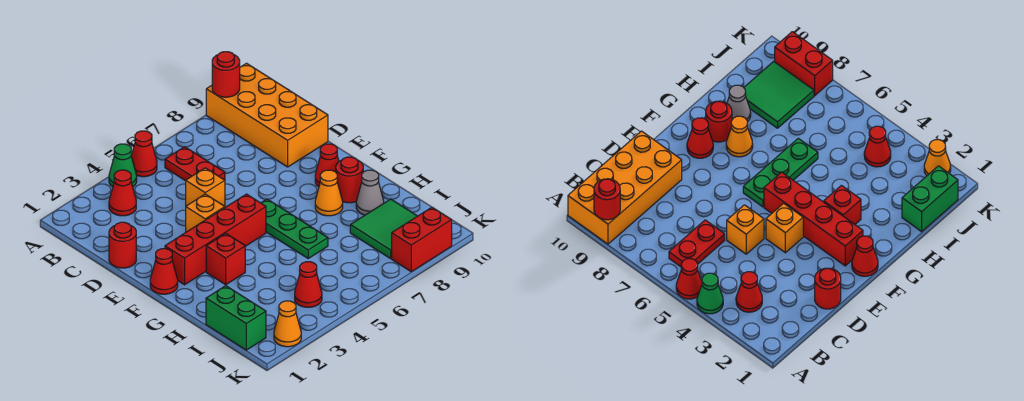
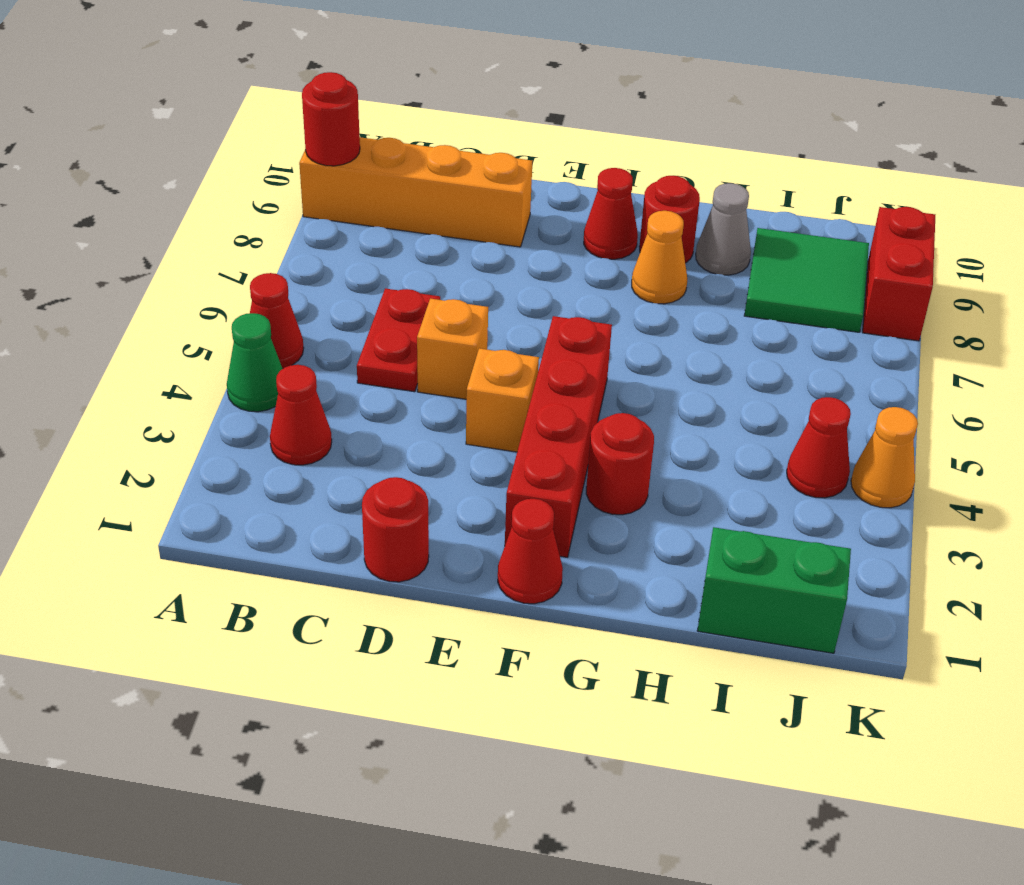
orange brick A9:D10 level 1 -> orange brick A9:D9 level 1
red plate B6:C6 level 1 -> red plate C5:C6 level 1
green plate F6:H6 level 1 -> none
red brick G3 level 1 -> red round brick G3 level 1
orange cone K2 level 1 -> orange cone K4 level 1

